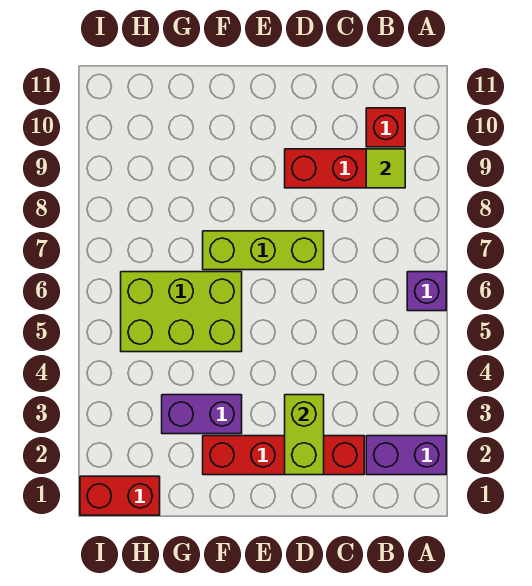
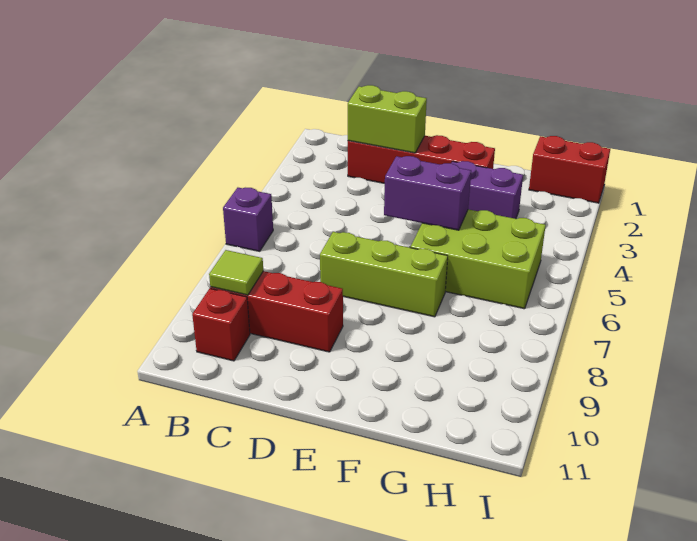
purple brick A2:B2 level 1 -> purple brick E5:F5 level 2
lime brick D2:D3 level 2 -> lime brick C2:D2 level 2

